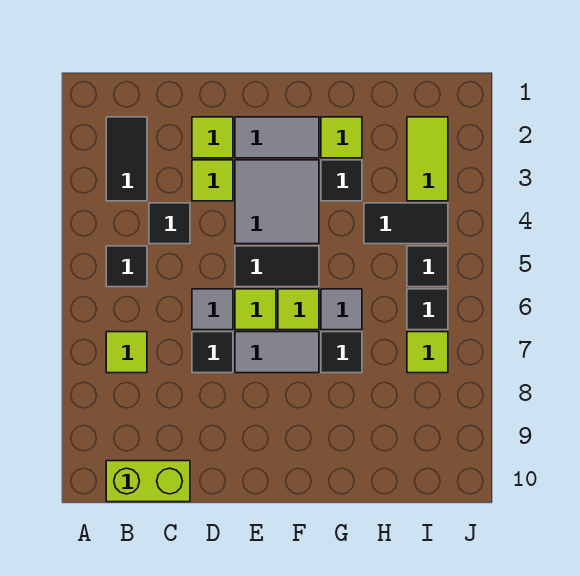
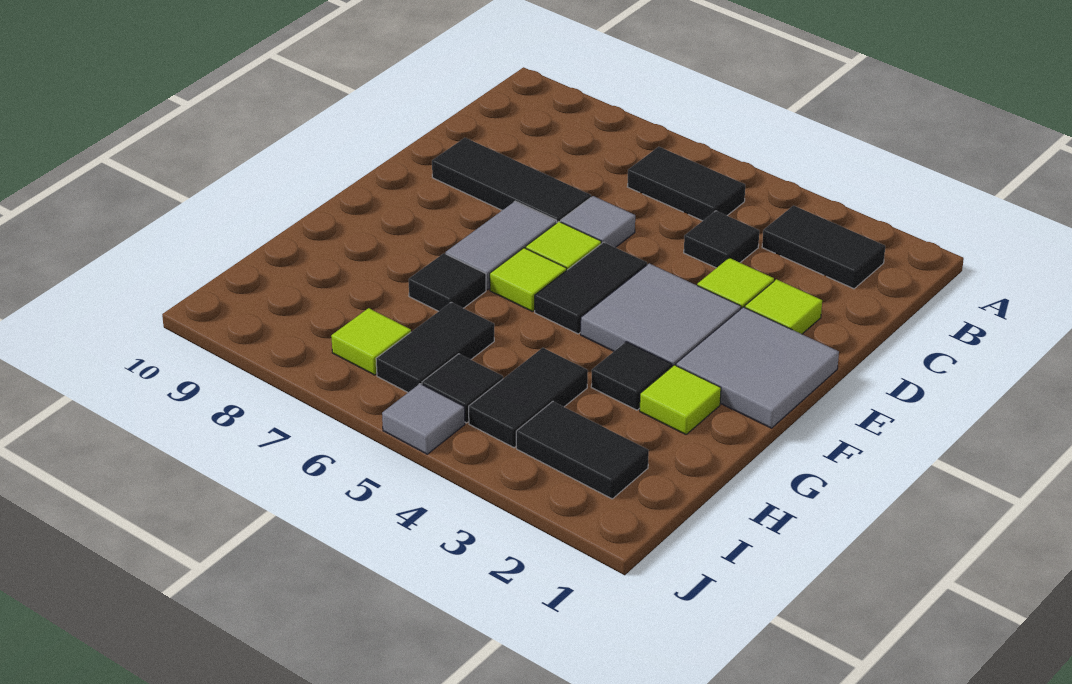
black tile B5 level 1 -> black tile B5:B6 level 1
lime tile B7 level 1 -> none
lime brick B10:C10 level 1 -> none
black tile D7 level 1 -> black tile D7:D9 level 1
grey tile E2:F2 level 1 -> grey tile E1:F2 level 1
grey tile G6 level 1 -> grey tile J5 level 1
lime tile I2:I3 level 1 -> black tile I2:I3 level 1
black tile I6 level 1 -> black tile H6:I6 level 1

